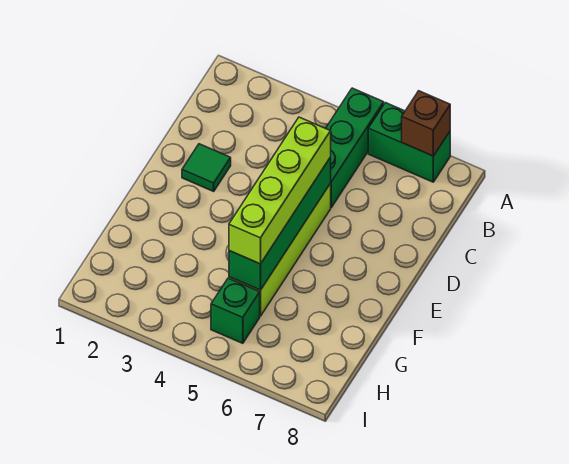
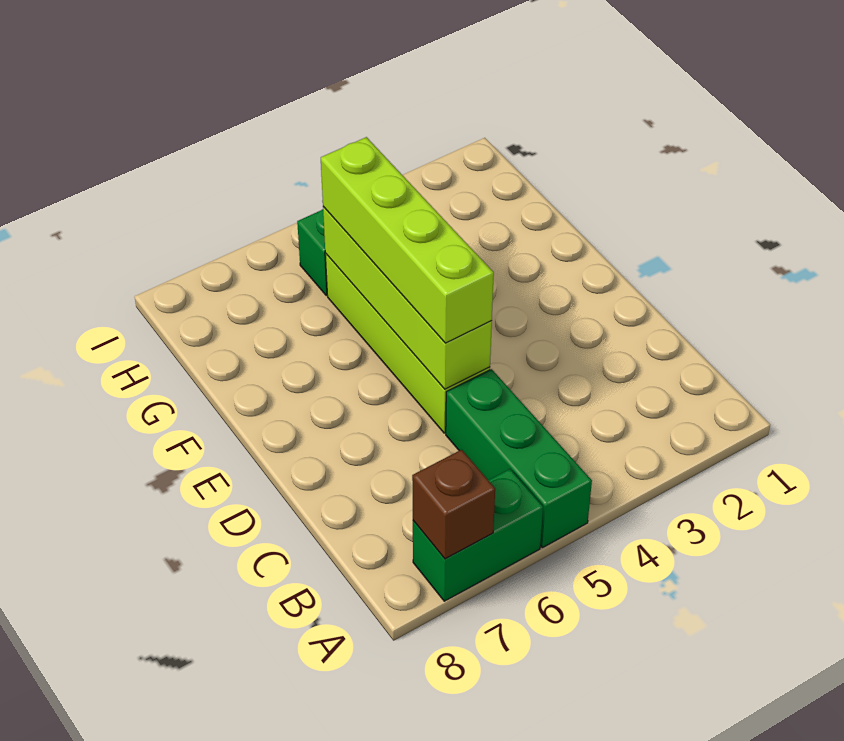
green tile D2 level 1 -> none
green brick D5:G5 level 2 -> lime brick D5:G5 level 2

